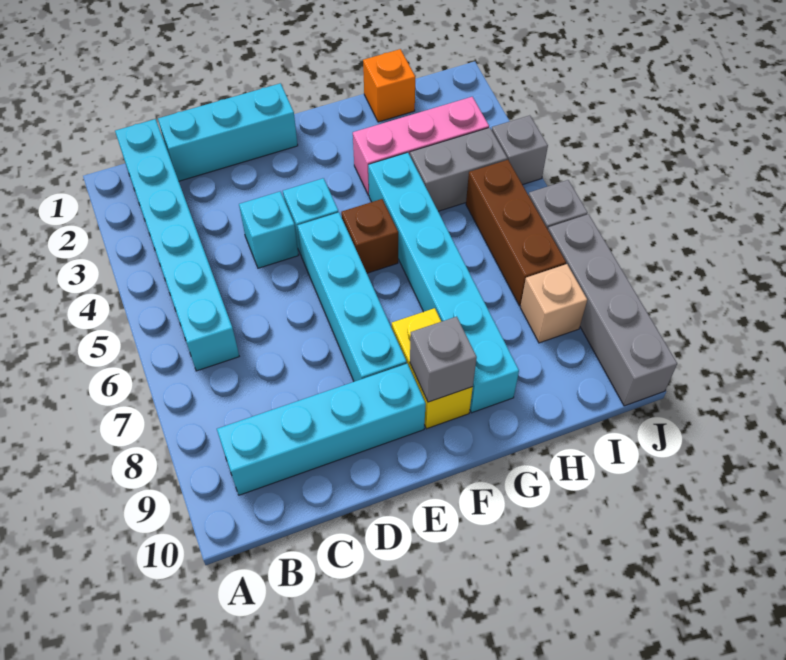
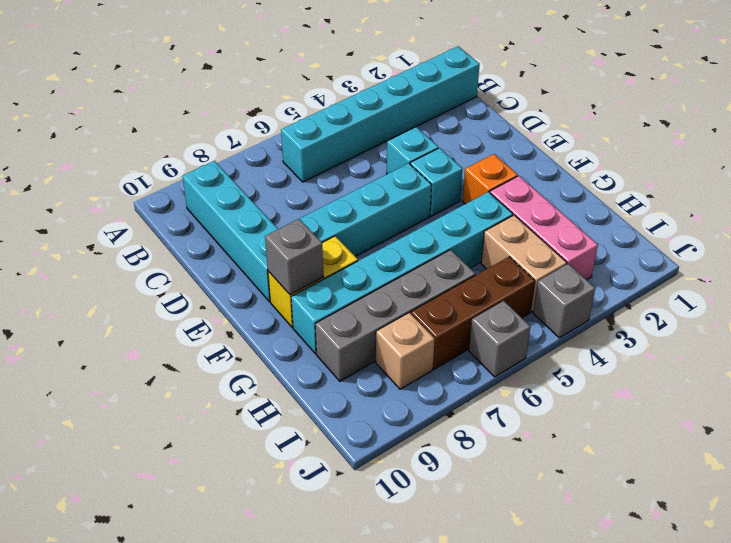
cyan brick C1:E1 level 1 -> none
brown brick F5 level 1 -> none
orange brick H1 level 1 -> orange brick F3 level 1
grey brick H4:I4 level 1 -> tan brick H4:I4 level 1
grey brick J7:J10 level 1 -> grey brick H6:H9 level 1

